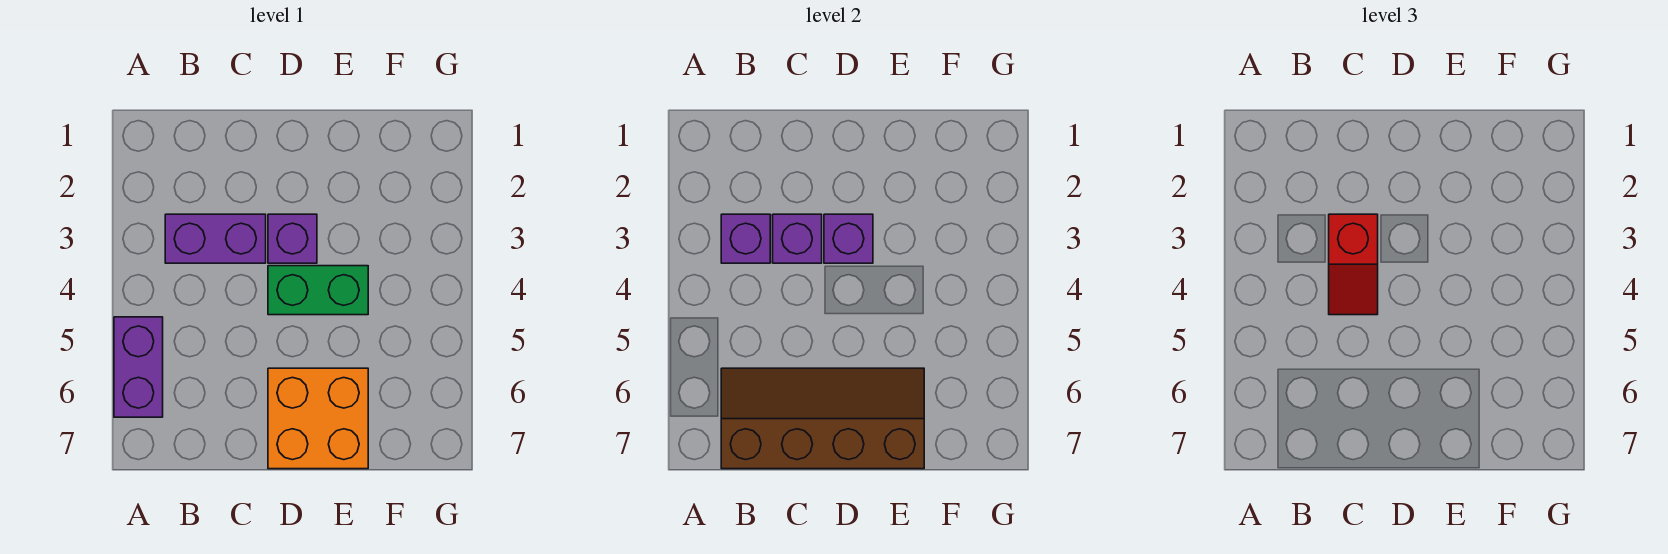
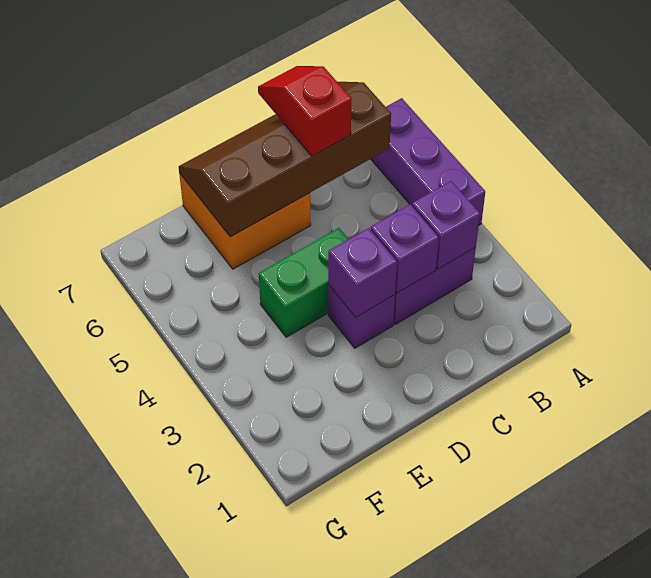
purple brick A5:A6 level 1 -> purple brick A4:A6 level 1
brown slope B6:E7 level 2 top 7 -> brown slope B6:E7 level 2 top 6
red slope C3:C4 level 3 top 3 -> red slope C6:C7 level 3 top 6

